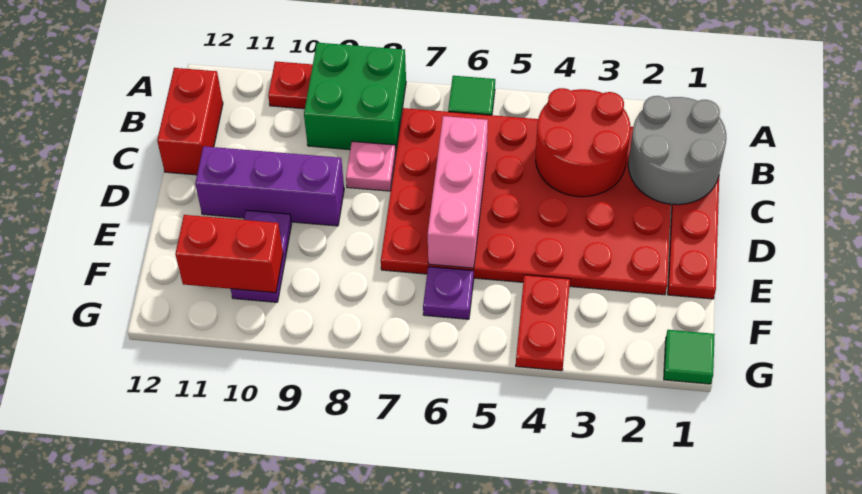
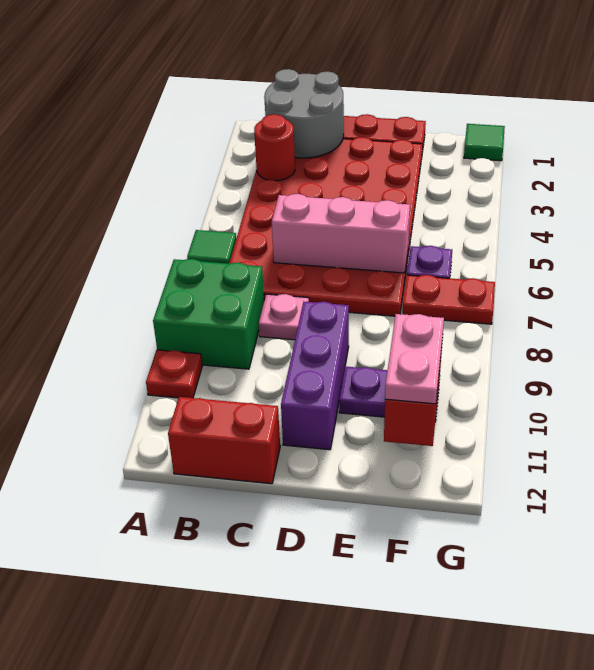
red round brick B3:C4 level 2 -> red round brick B3 level 2
red plate F4:G4 level 1 -> red plate F7:G7 level 1
none -> pink plate F10:F11 level 3

